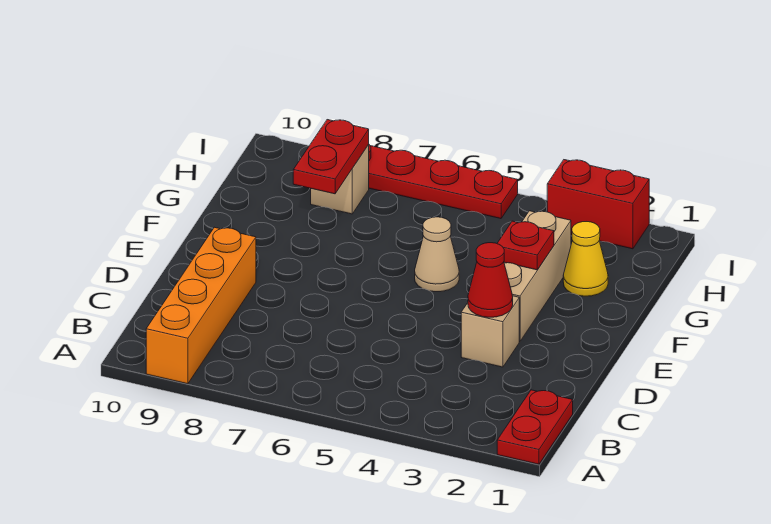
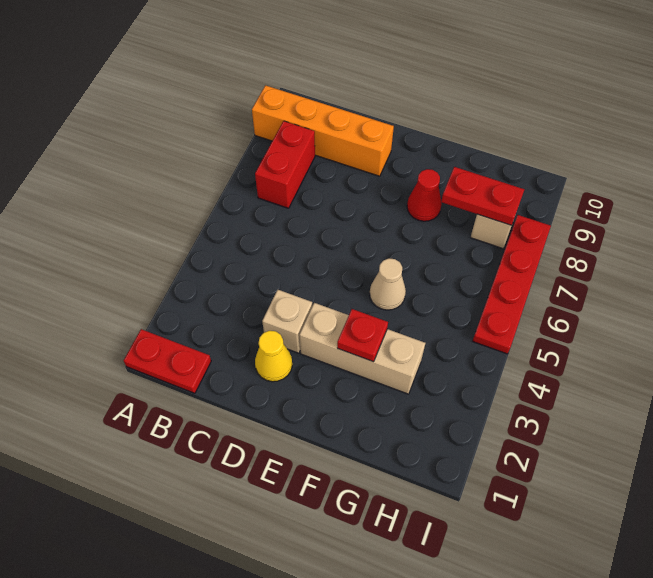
red cone D3 level 2 -> red cone F8 level 1
yellow cone G2 level 1 -> yellow cone D2 level 1
red brick I2:I3 level 1 -> red brick B7:B8 level 1

